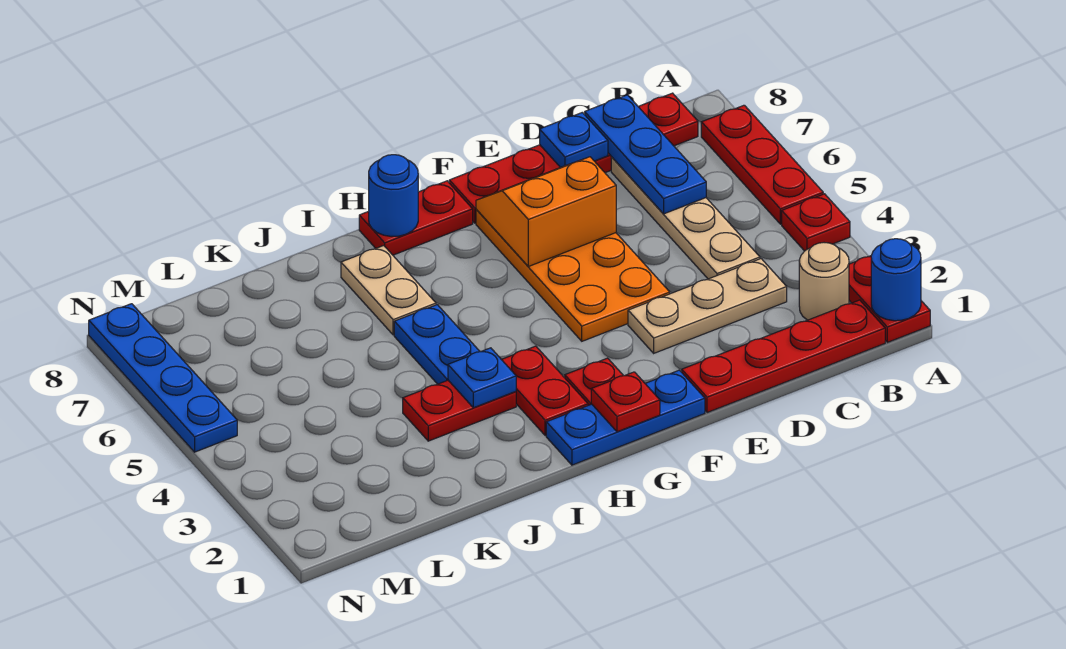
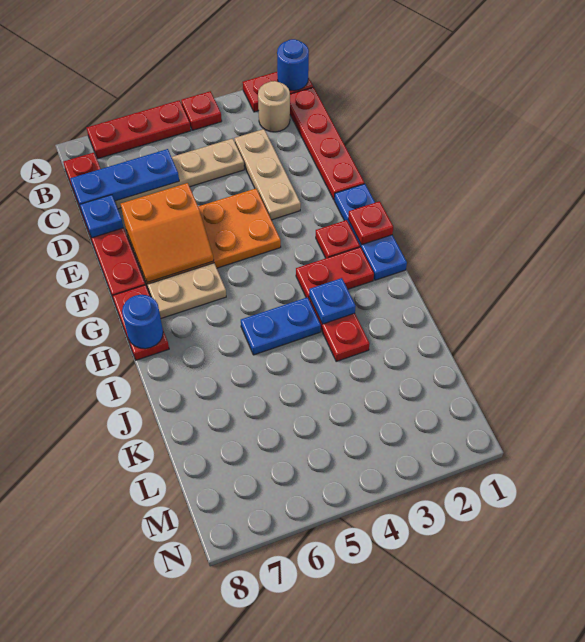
orange slope E6:F7 level 2 top 6 -> orange slope E6:F7 level 2 top E
tan plate I6:I7 level 1 -> tan plate G6:G7 level 1
blue plate N5:N8 level 1 -> none

